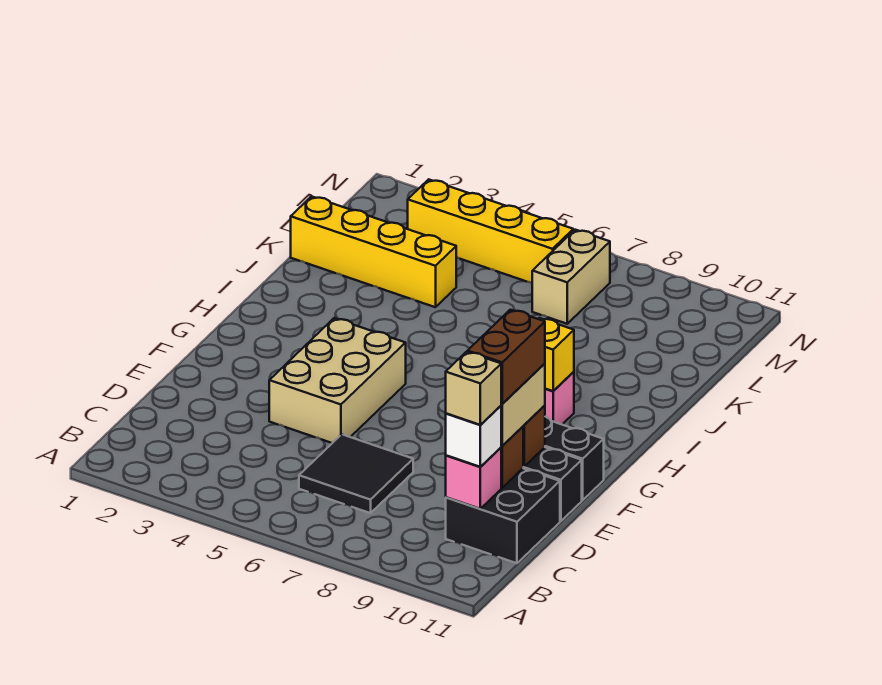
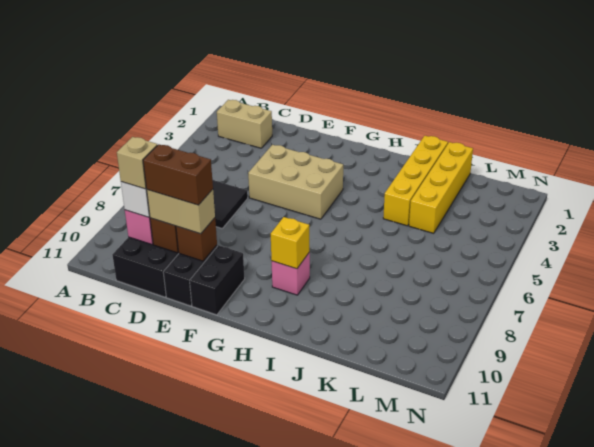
tan brick L7:M7 level 1 -> tan brick B2:C2 level 1
yellow brick M3:M6 level 1 -> yellow brick J1:J4 level 1

